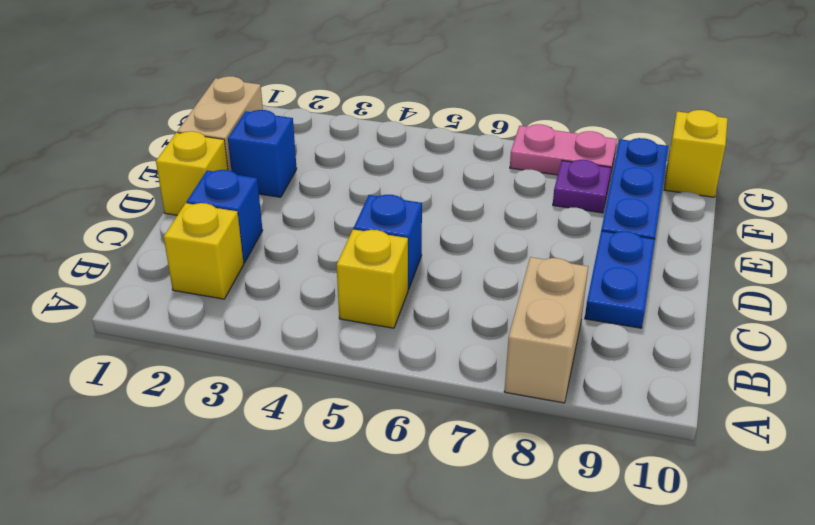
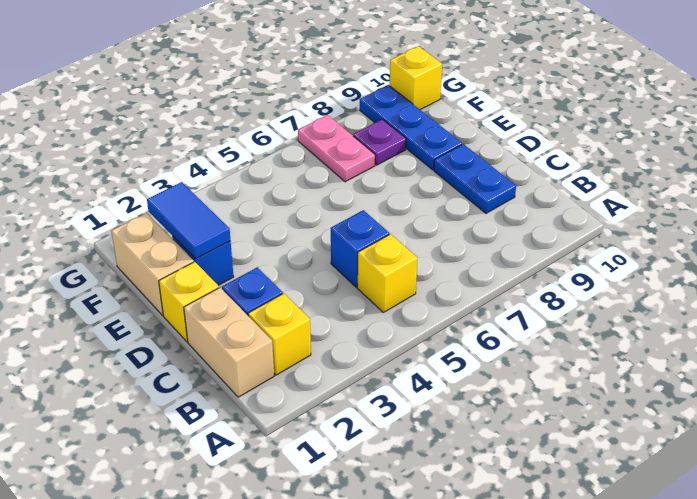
tan brick A8:B8 level 1 -> tan brick B1:C1 level 1
none -> blue tile E2:F2 level 2
pink plate G7:G8 level 1 -> pink plate F7:G7 level 1

